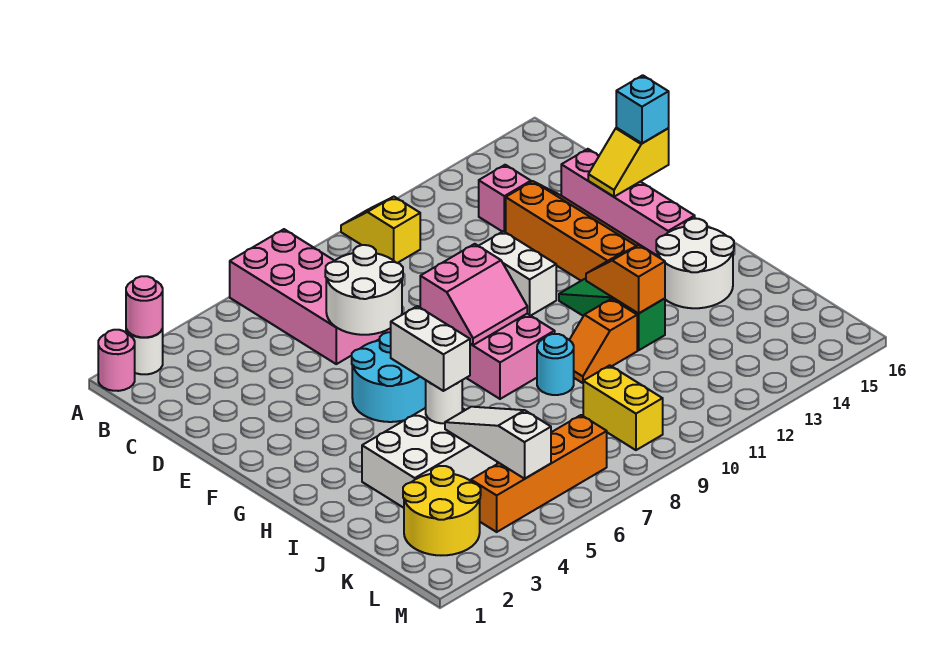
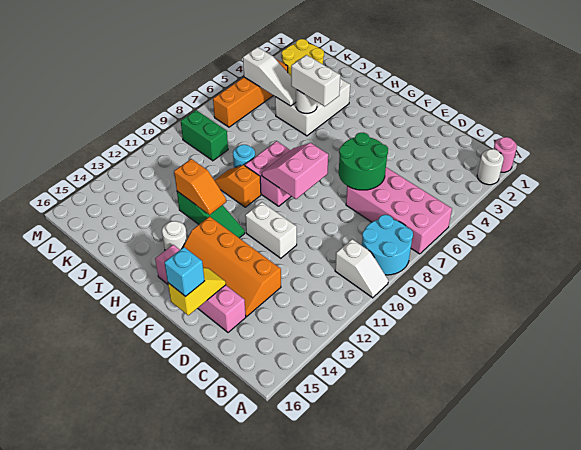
pink round brick A2 level 2 -> none
yellow slope A10:B10 level 1 top B -> white slope A10:B10 level 1 top B
pink brick C13 level 1 -> none
white round brick D6:E7 level 2 -> green round brick D6:E7 level 2
cyan round brick F5:G6 level 1 -> cyan round brick A8:B9 level 1
white round brick H14:I15 level 1 -> white round brick H14 level 1
orange slope I10:I11 level 1 top 11 -> orange slope H10:I10 level 1 top H
yellow brick K9:L9 level 1 -> green brick K9:L9 level 1

